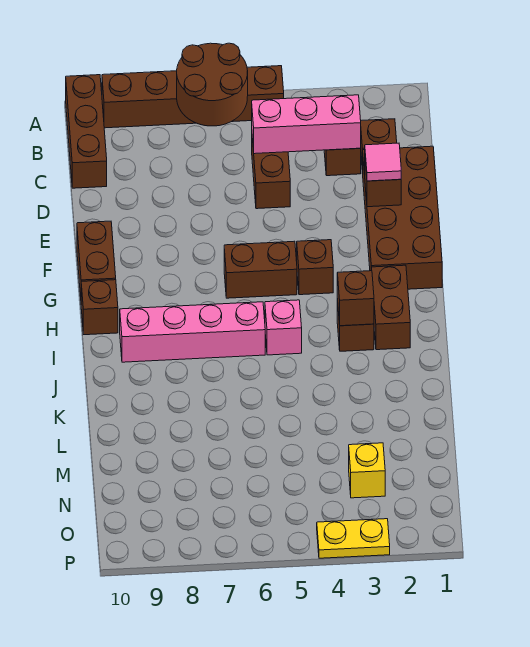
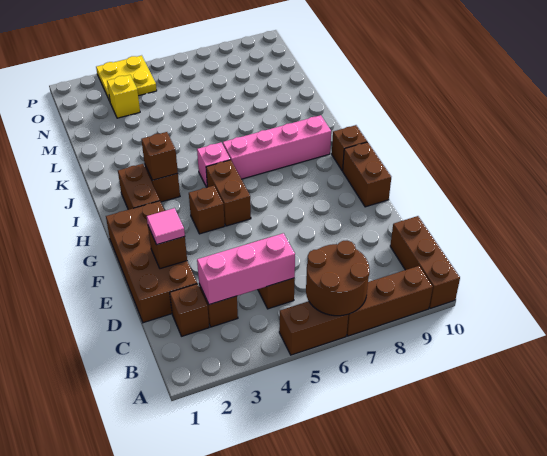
brown brick G5:G6 level 1 -> brown brick G5:H5 level 1
yellow plate P3:P4 level 1 -> yellow plate O3:P4 level 1

